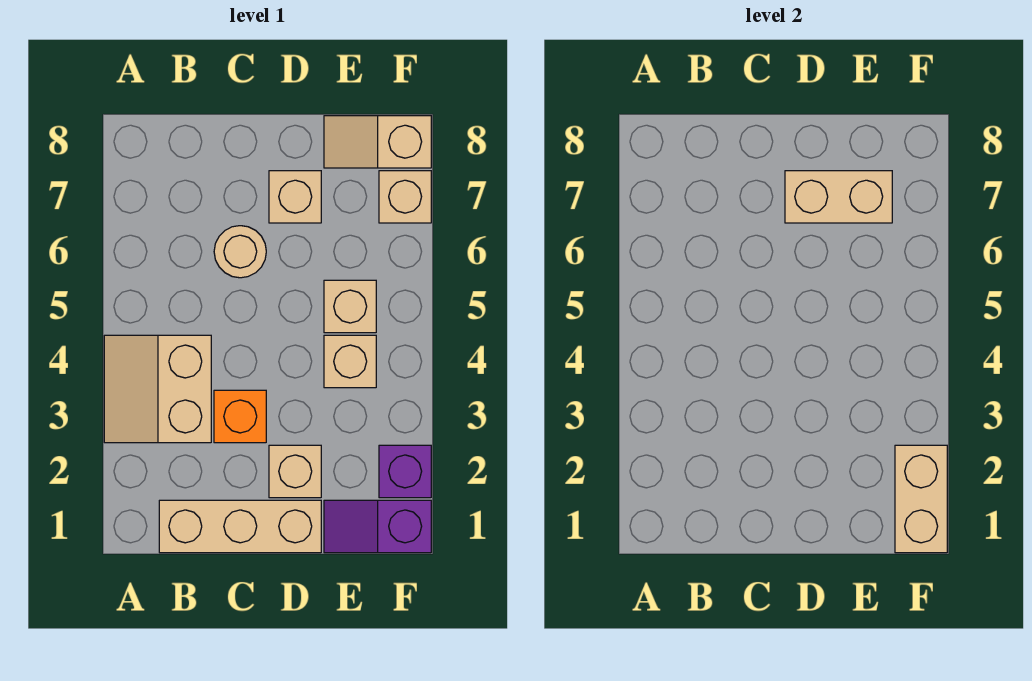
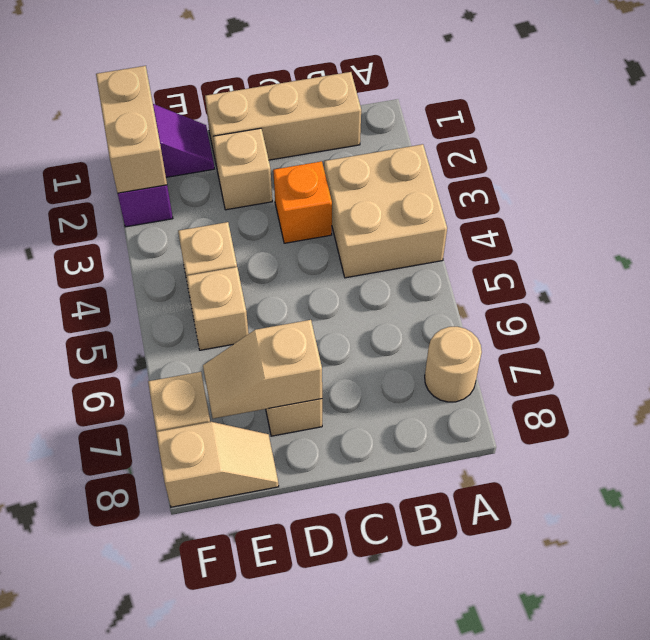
tan slope A3:B4 level 1 top B -> tan brick A3:B4 level 1
tan round brick C6 level 1 -> tan round brick A7 level 1
tan brick D7:E7 level 2 -> tan slope D7:E7 level 2 top D

